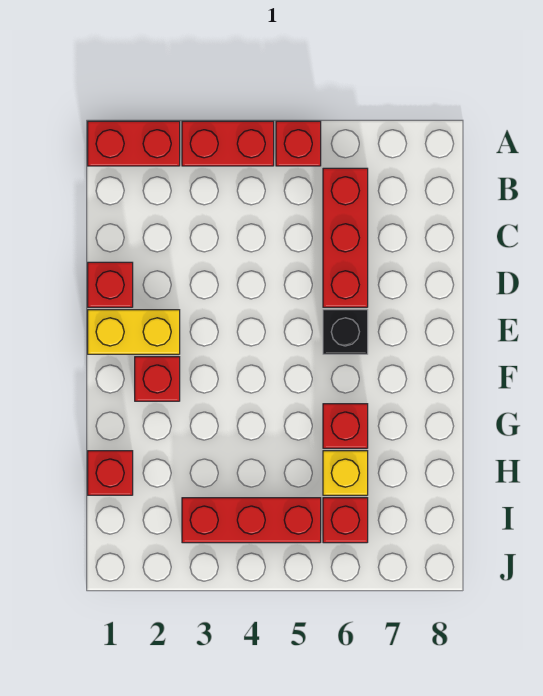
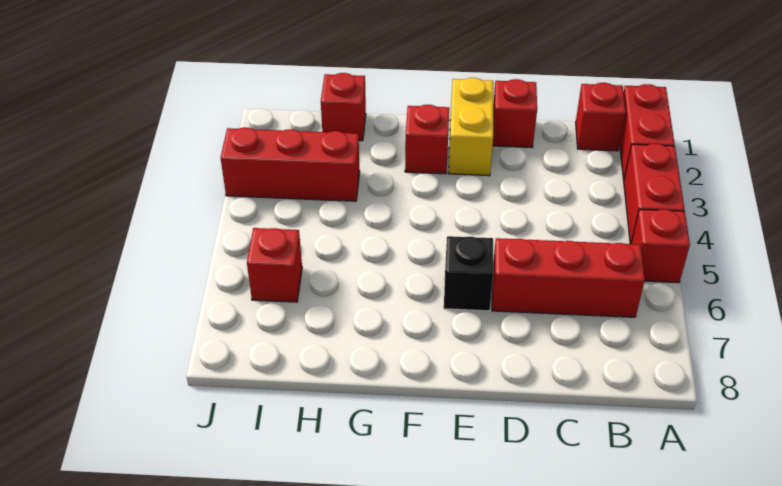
red brick G6 level 1 -> red brick B1 level 1
yellow brick H6 level 1 -> none
red brick I3:I5 level 1 -> red brick H3:J3 level 1

